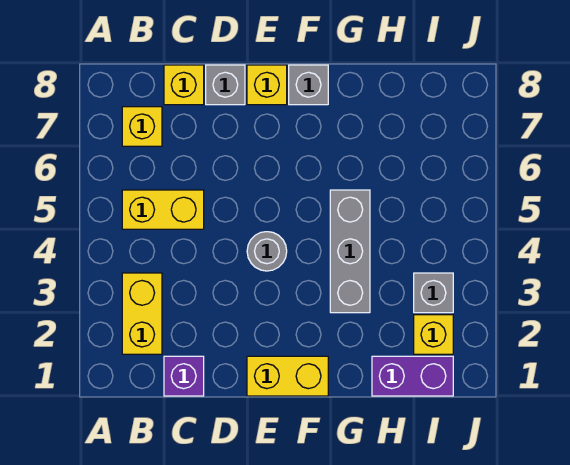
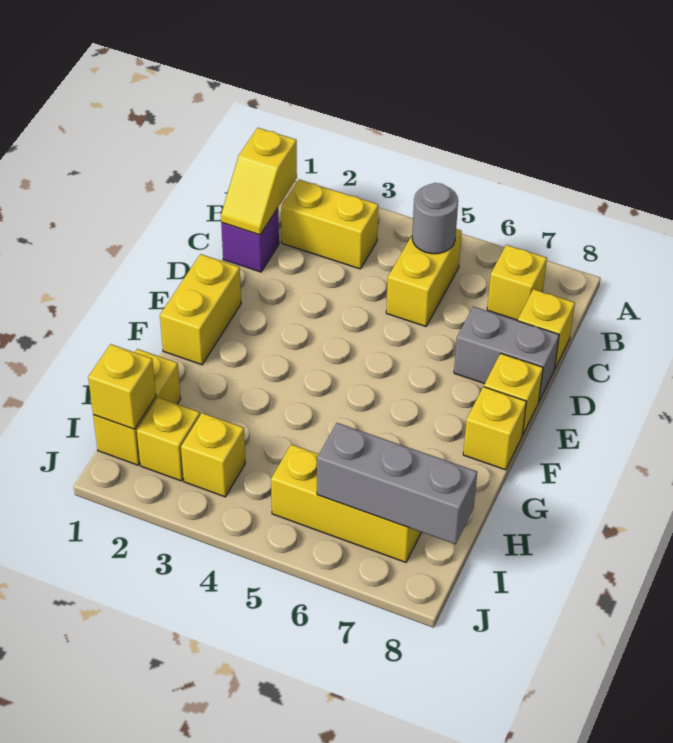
none -> yellow slope B1:C1 level 2 top B
grey brick D8 level 1 -> grey brick D7:D8 level 1
grey round brick E4 level 1 -> grey round brick B5 level 2
grey brick F8 level 1 -> yellow brick F8 level 1
grey brick G3:G5 level 1 -> grey brick I6:I8 level 2
purple brick H1:I1 level 1 -> yellow brick H1:I1 level 1
none -> yellow brick I1 level 2
grey brick I3 level 1 -> yellow brick I3 level 1
none -> yellow brick I5:I7 level 1

